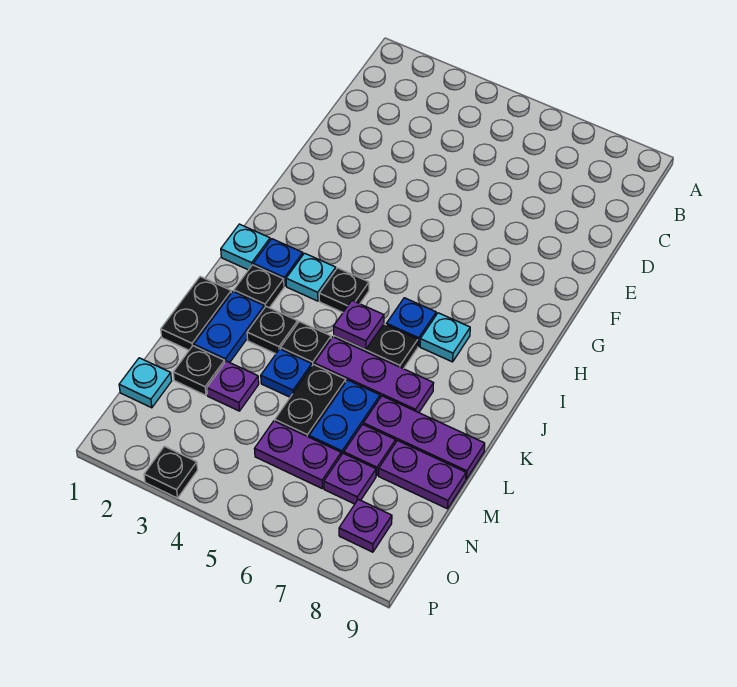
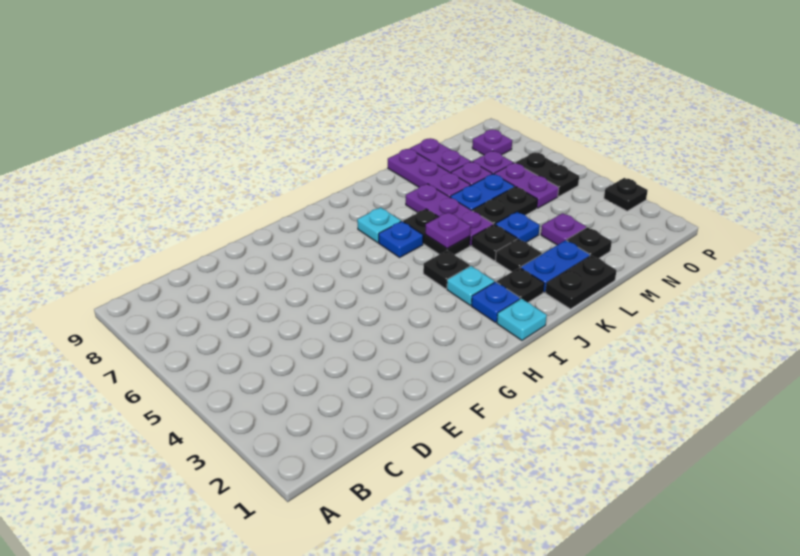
cyan plate N1 level 1 -> none
none -> black plate O5:O6 level 1

